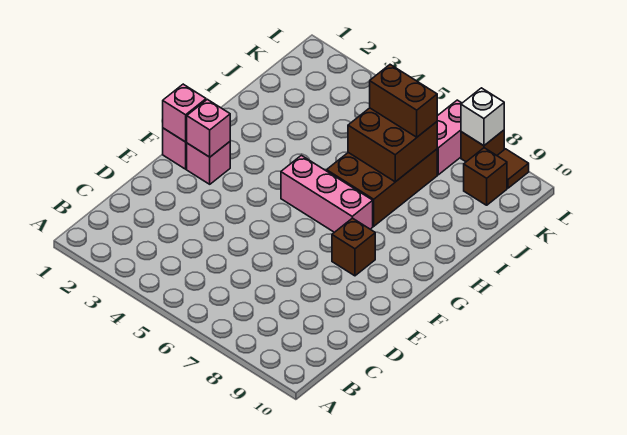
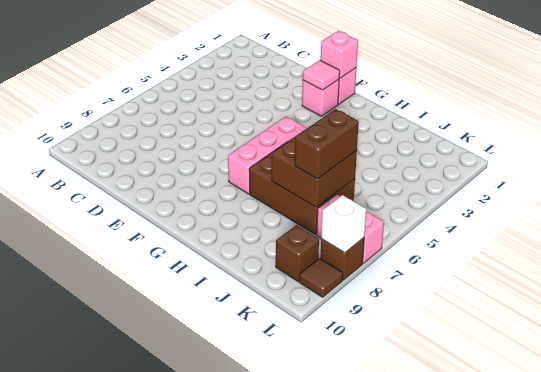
pink brick F2 level 2 -> pink tile F2 level 2
brown brick F8 level 1 -> none

